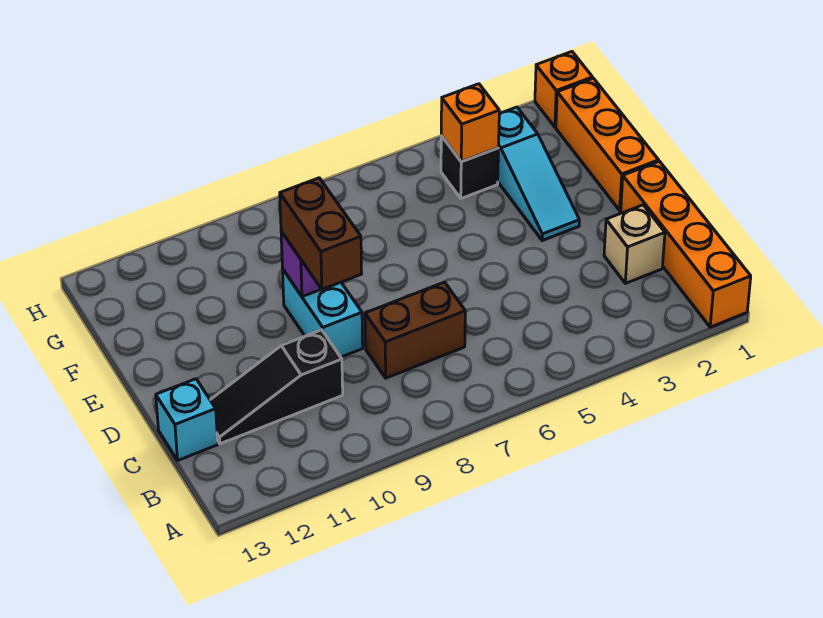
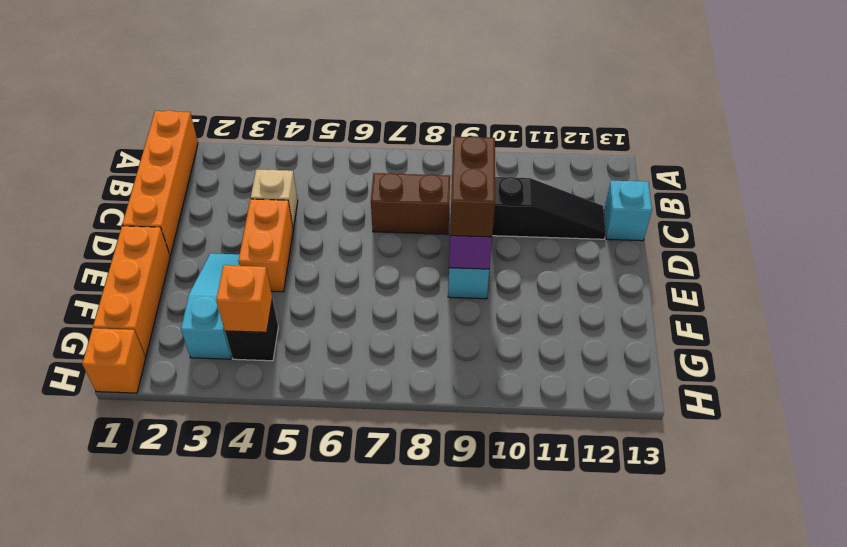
tan brick C2 level 1 -> tan brick C4 level 1
none -> orange brick D4:E4 level 1

